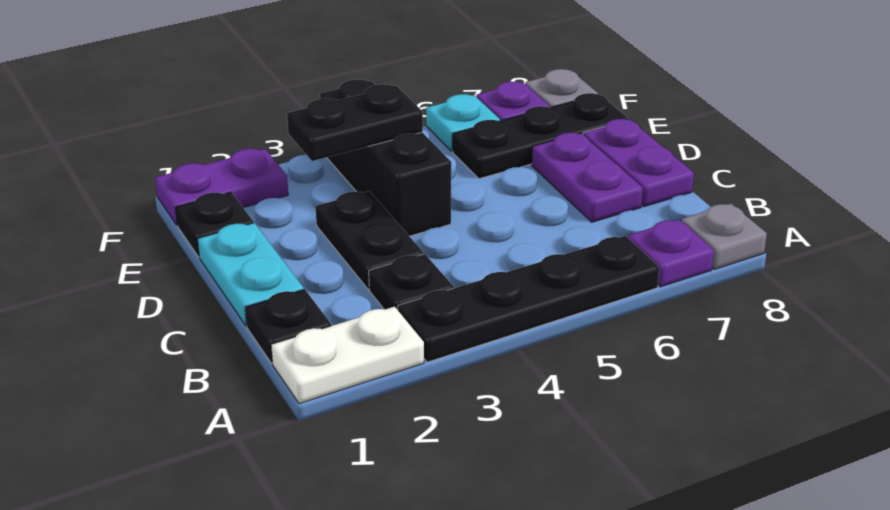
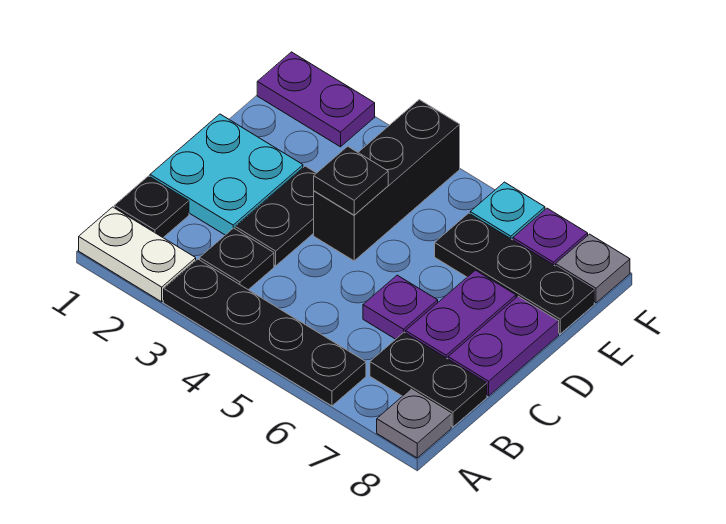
purple plate A7 level 1 -> purple plate C6 level 1
cyan plate C1:D1 level 1 -> cyan plate C1:D2 level 1
black plate E1 level 1 -> black plate D4 level 2
black plate E3:E4 level 2 -> black plate B7:B8 level 1

